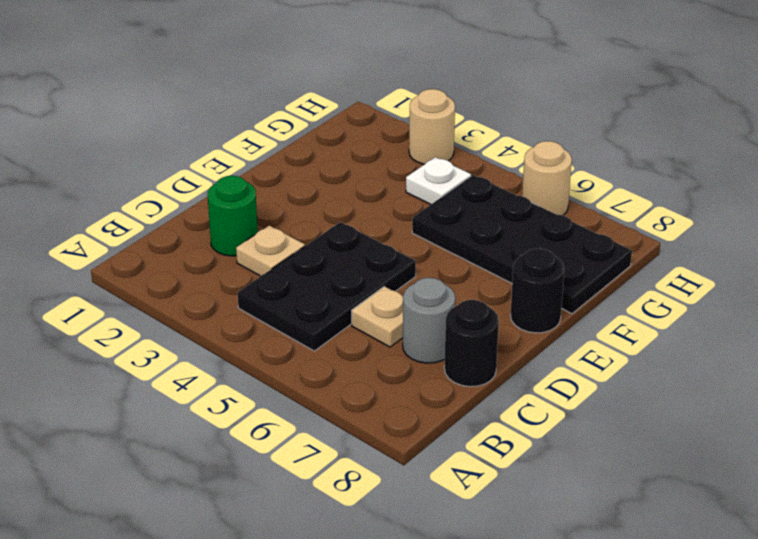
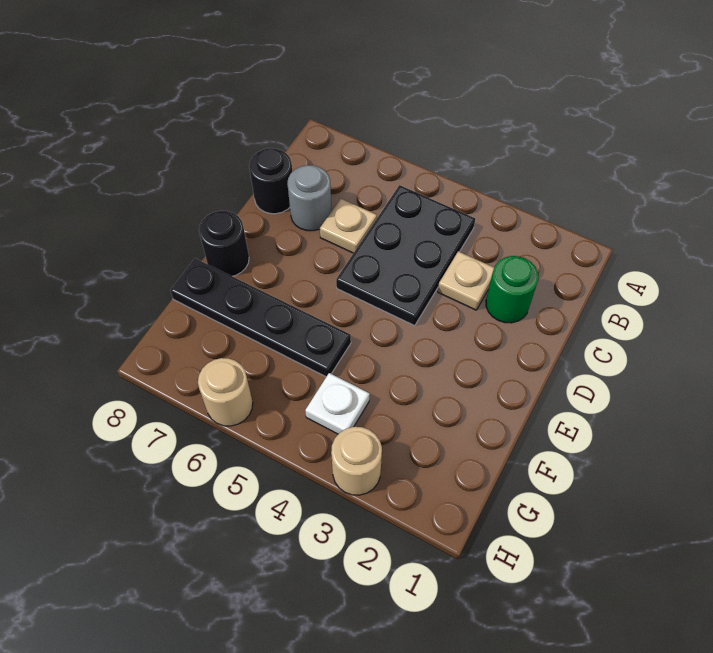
black plate F5:G8 level 1 -> black plate F5:F8 level 1

